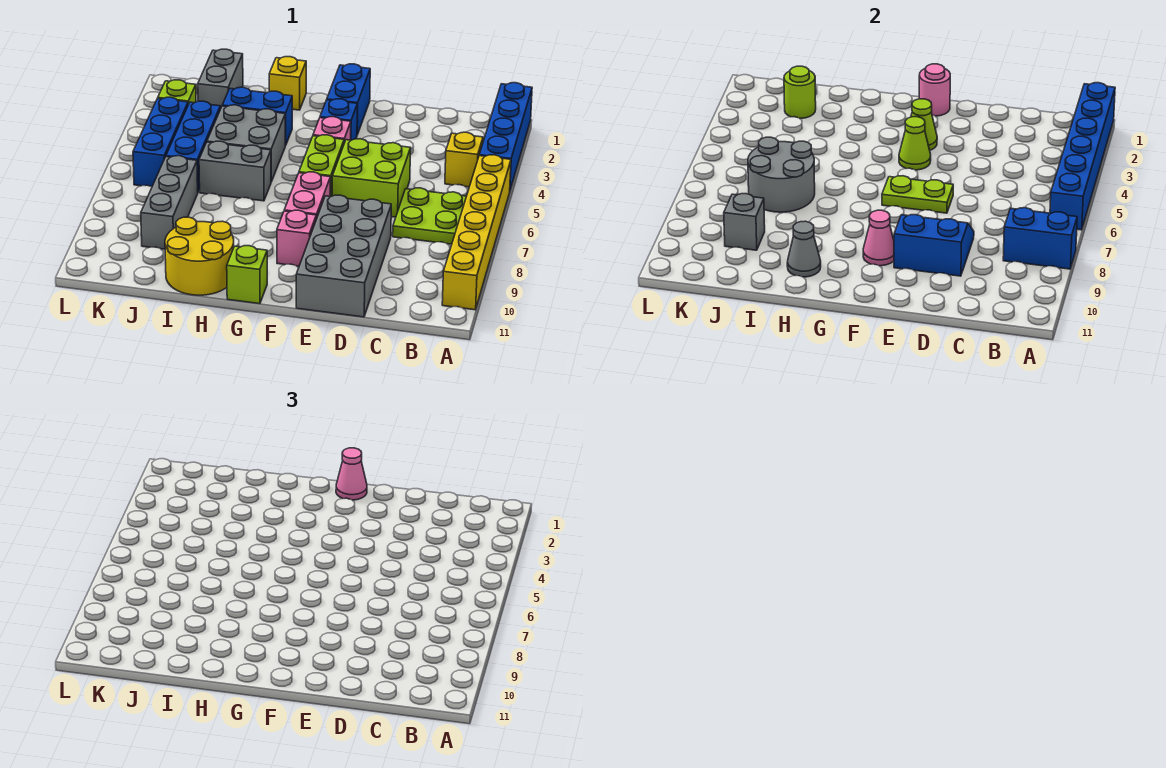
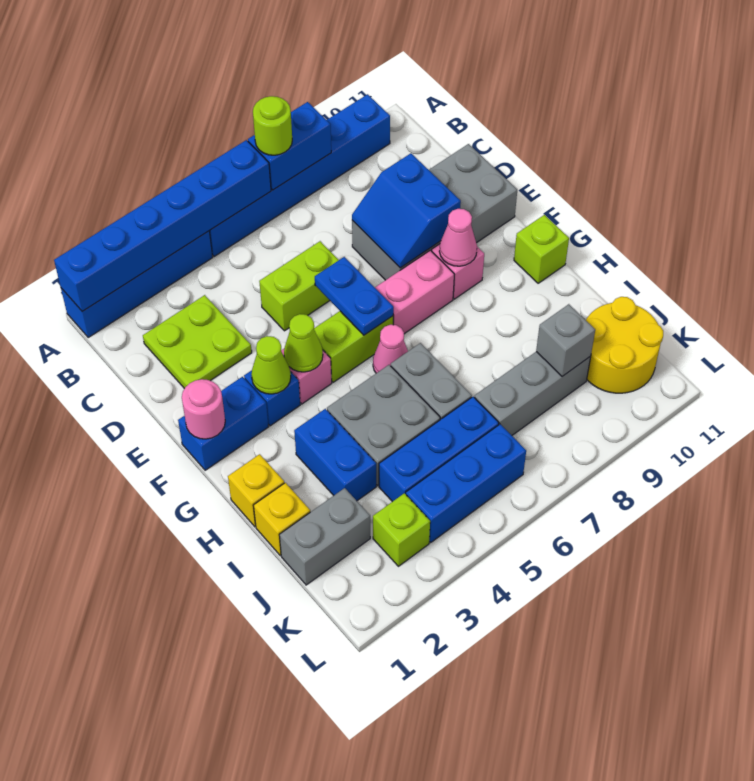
yellow brick A5:A10 level 1 -> blue brick A5:A10 level 1
blue brick A8:B8 level 2 -> blue brick A7:A8 level 2
yellow brick B4 level 1 -> yellow brick I1 level 1
lime plate B6:C7 level 1 -> lime plate C2:D3 level 1
lime brick D5:E6 level 1 -> lime brick D5:D6 level 1
lime plate E6:F6 level 2 -> blue plate E6:F6 level 2
pink cone F1 level 3 -> pink cone G6 level 1
yellow round brick H10:I11 level 1 -> yellow round brick J10:K11 level 1
grey cone H10 level 2 -> none
grey round brick I6:J7 level 2 -> none
lime round brick J2 level 2 -> lime round brick A7 level 3

